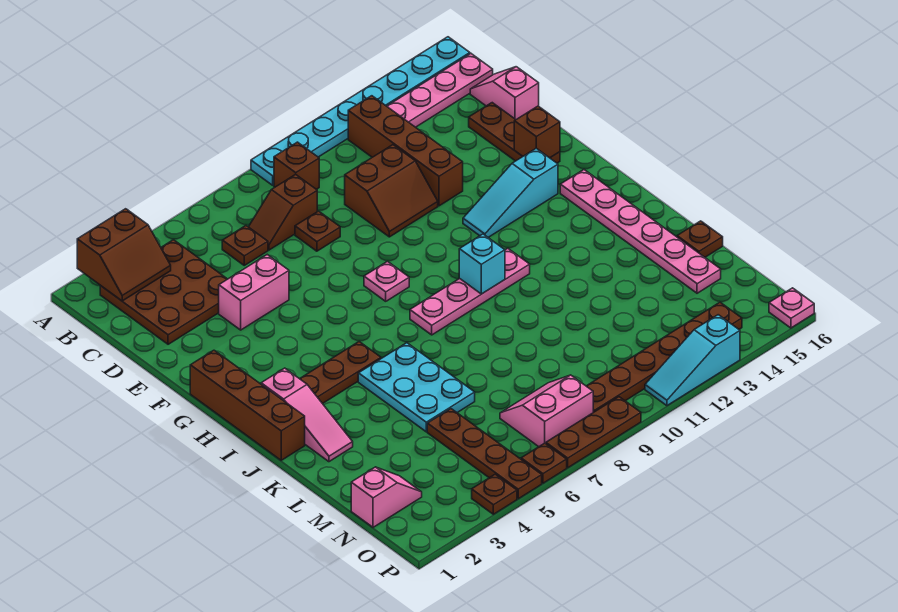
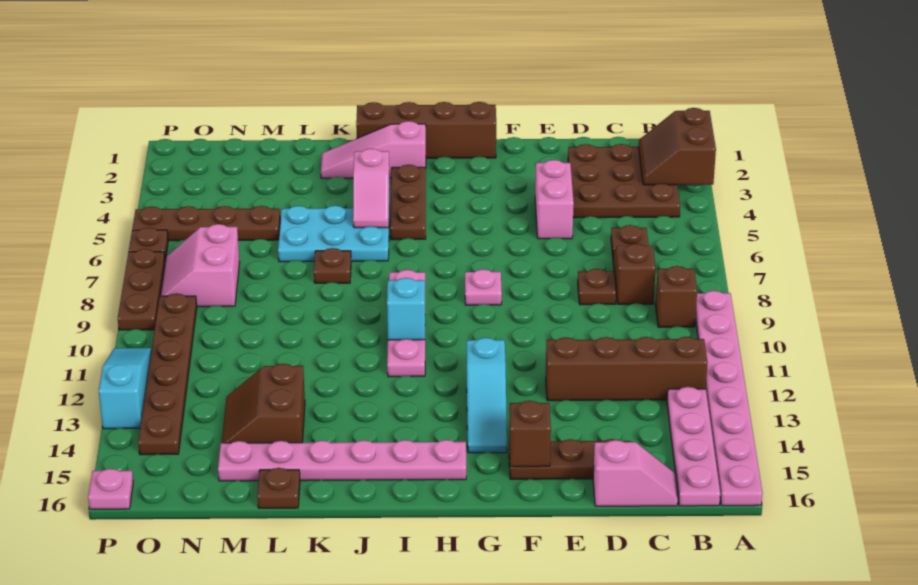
cyan plate A9:A16 level 1 -> pink plate A9:A16 level 1
brown slope D10:E11 level 1 top D -> brown slope L13:M14 level 1 top L
cyan slope G12:G14 level 1 top 14 -> cyan slope G12:G14 level 1 top 12
pink slope N1:N2 level 1 top 1 -> pink slope J4:J5 level 2 top 4
pink slope N7:O8 level 1 top O -> pink slope N7:O8 level 1 top N
brown plate P4 level 1 -> brown plate K7 level 1

